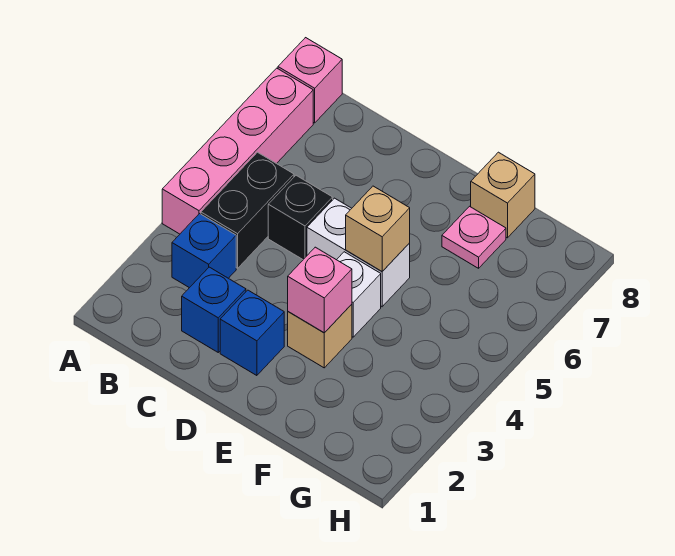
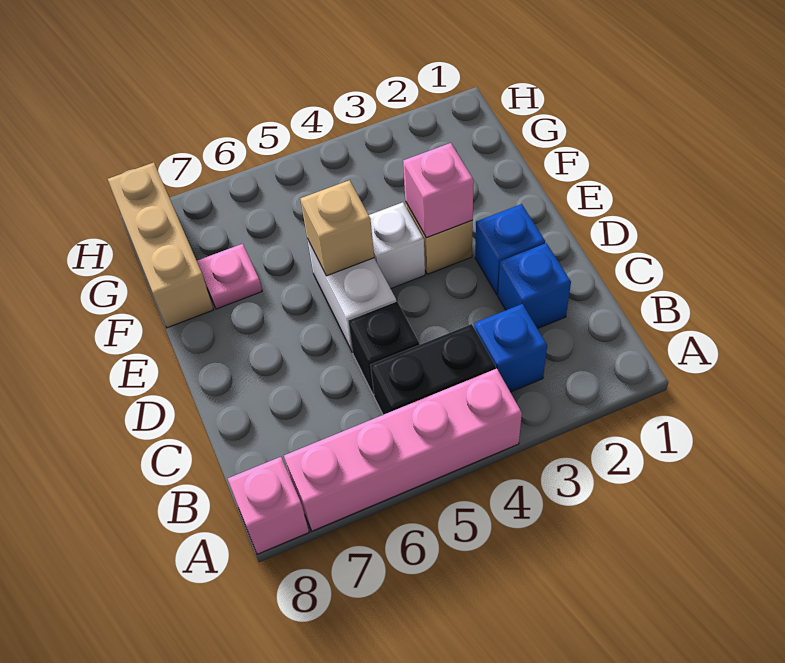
tan brick F8 level 1 -> tan brick F8:H8 level 1

